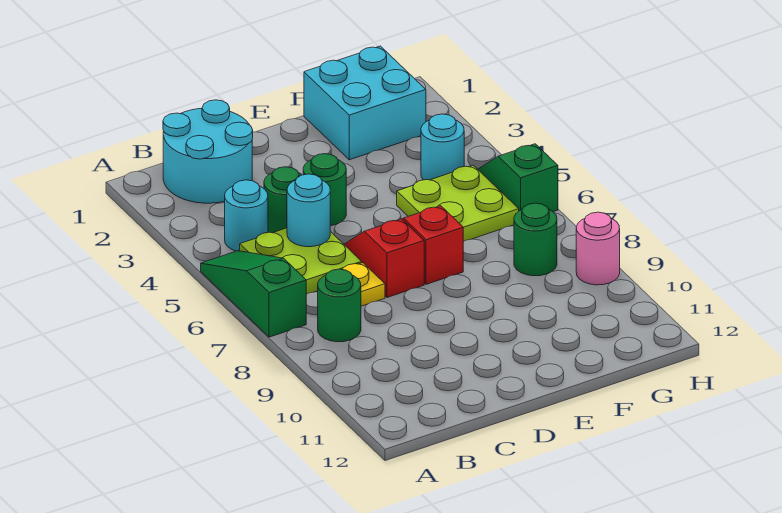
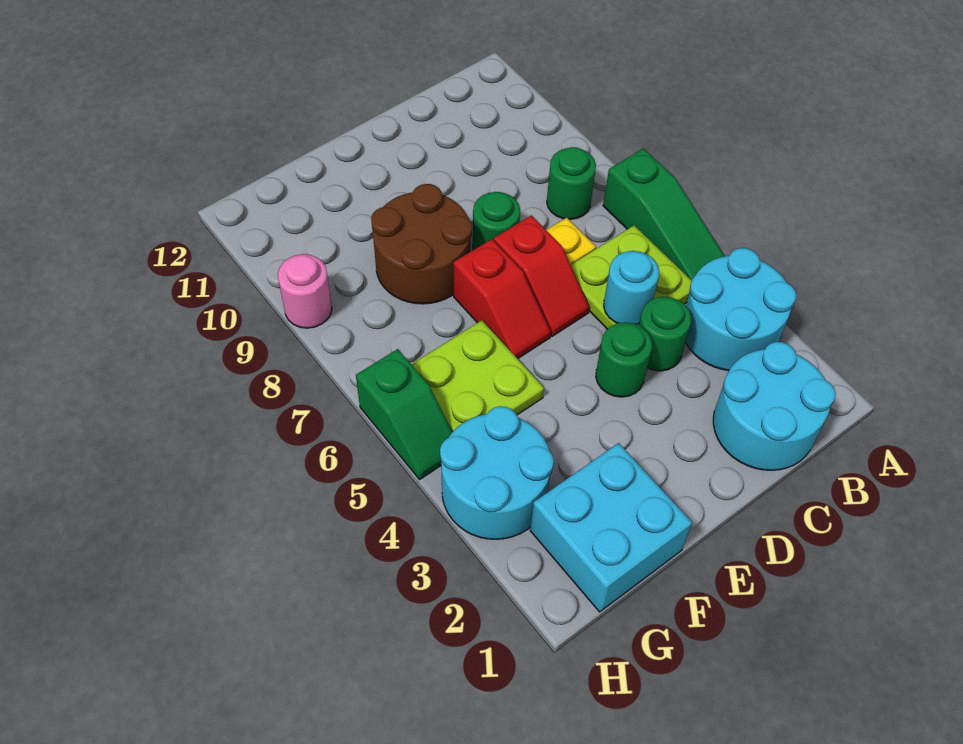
cyan round brick B4 level 1 -> cyan round brick A3:B4 level 1
none -> brown round brick E8:F9 level 1
cyan round brick G4 level 1 -> cyan round brick G3:H4 level 1
green round brick G8 level 1 -> green round brick D8 level 1

